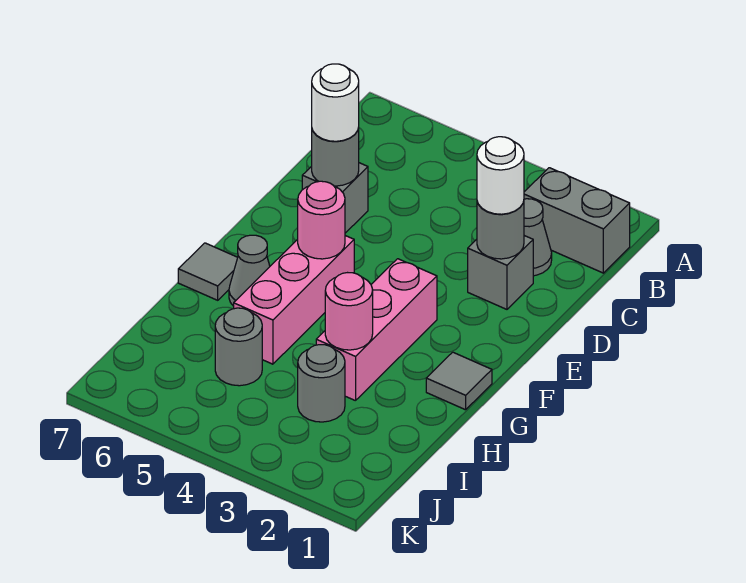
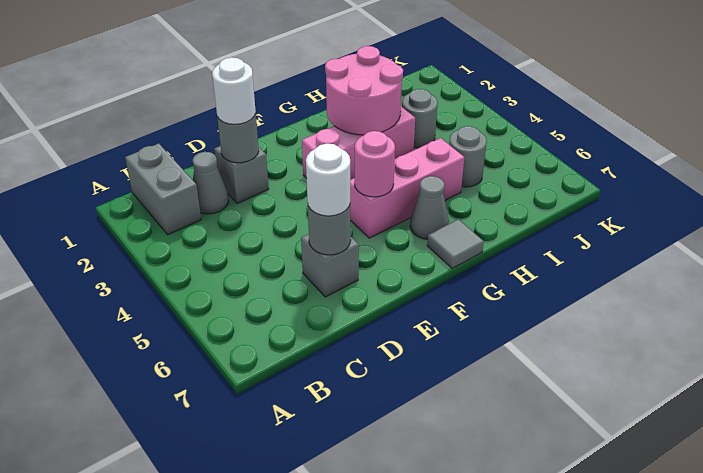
grey tile G1 level 1 -> none
pink round brick H3 level 2 -> pink round brick G2:H3 level 2

